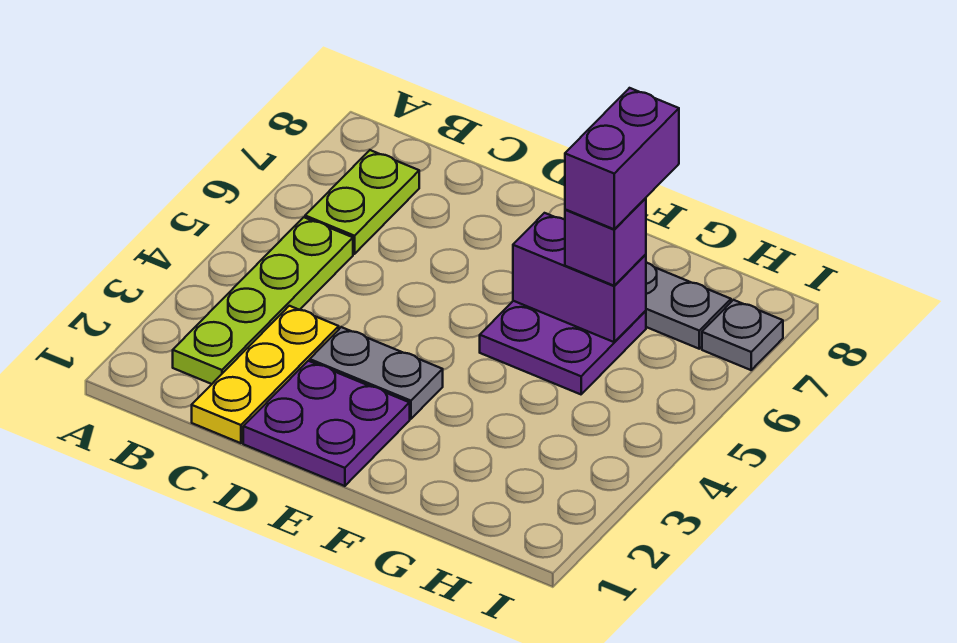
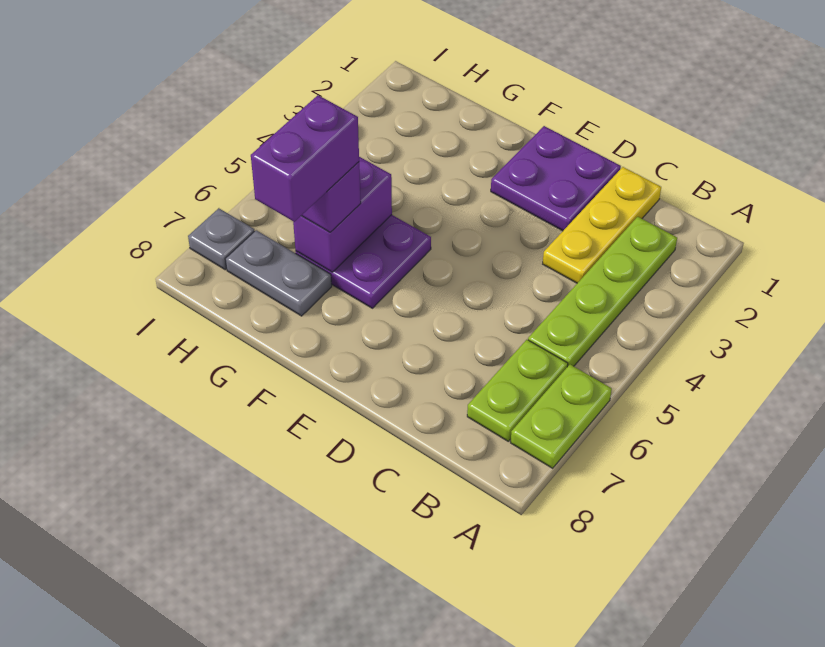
none -> lime plate A6:A7 level 1
grey plate D3:E3 level 1 -> none
purple brick F6:G6 level 2 -> purple brick G5:G6 level 2

